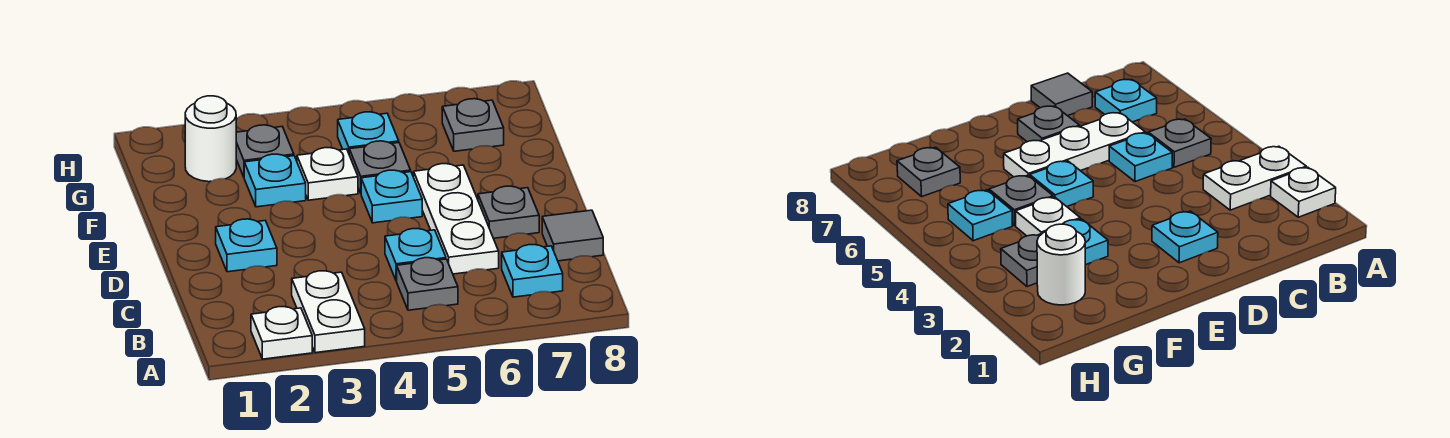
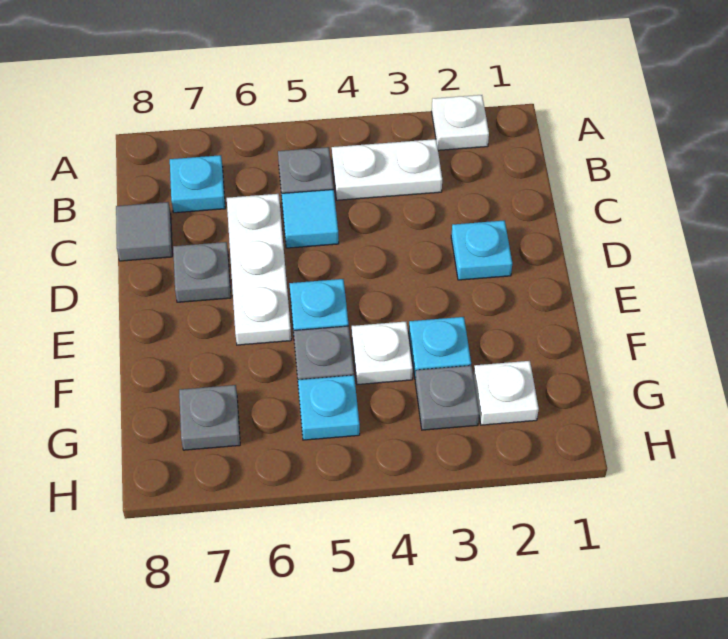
white plate A3:B3 level 1 -> white plate B3:B4 level 1
cyan plate C5 level 1 -> cyan tile C5 level 1
white round brick G2 level 1 -> white plate G2 level 1

